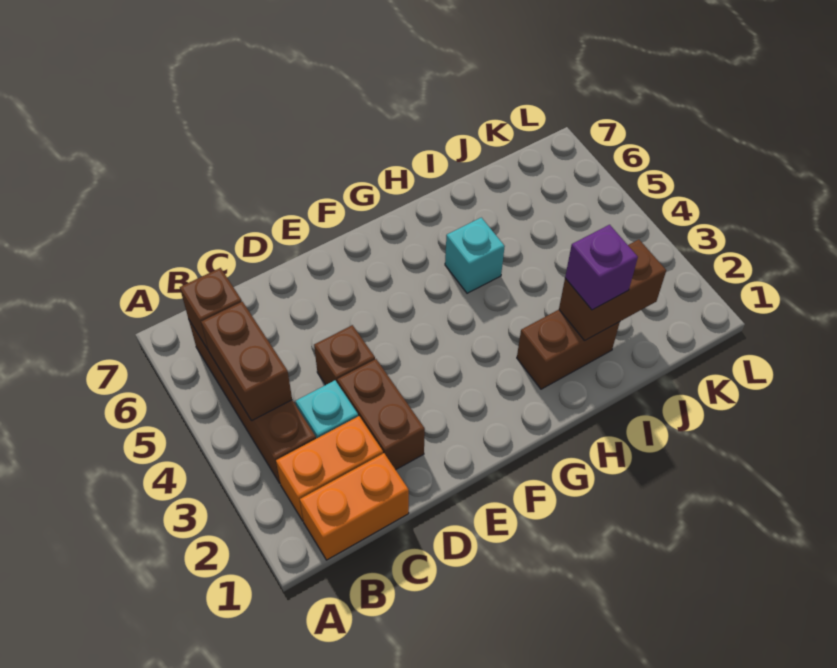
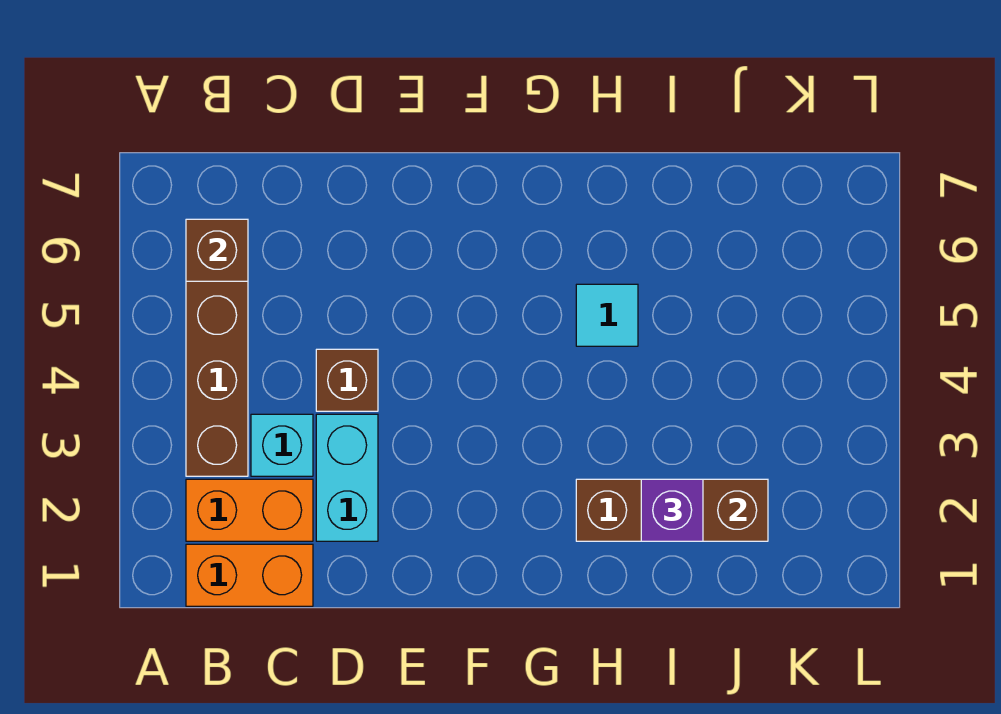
brown brick B4:B5 level 2 -> none
brown brick D2:D3 level 1 -> cyan brick D2:D3 level 1
cyan brick H5 level 1 -> cyan tile H5 level 1

